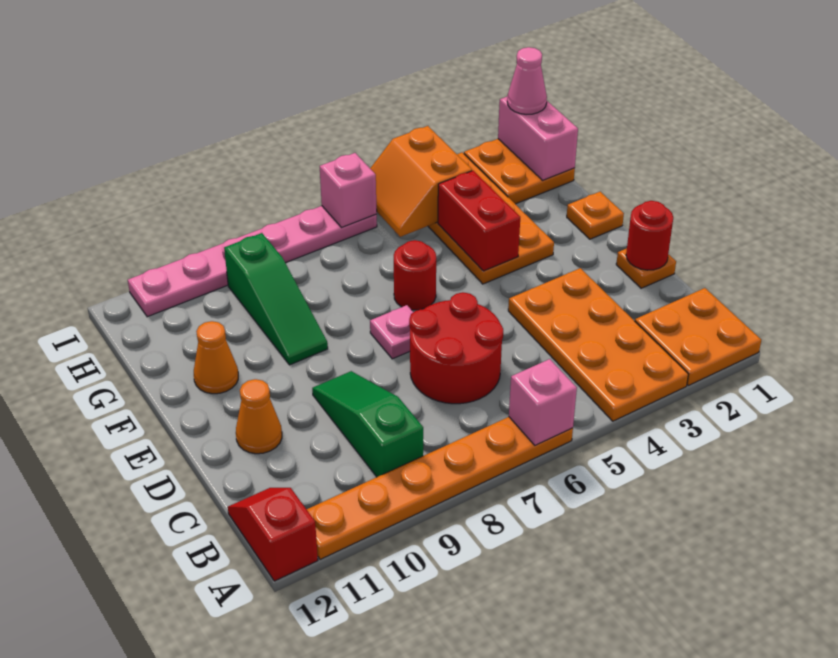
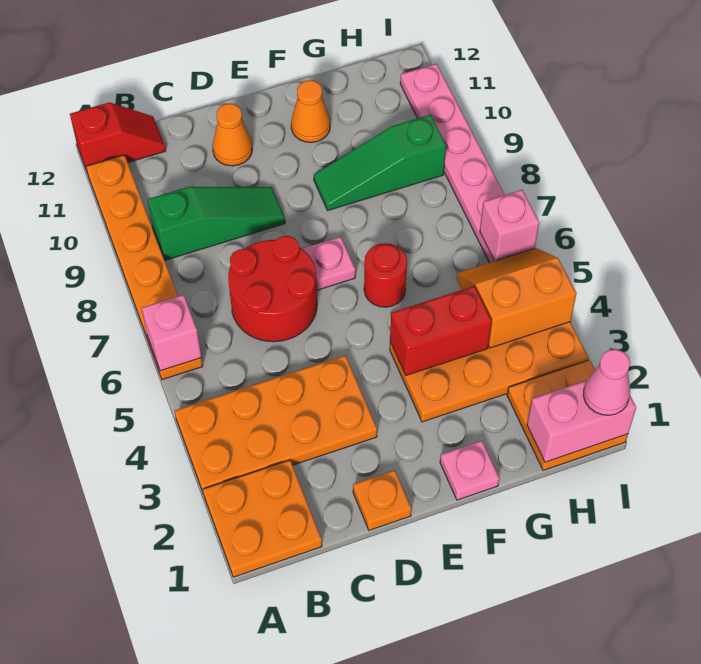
red round brick D1 level 2 -> none
orange plate F1 level 1 -> pink plate F1 level 1

